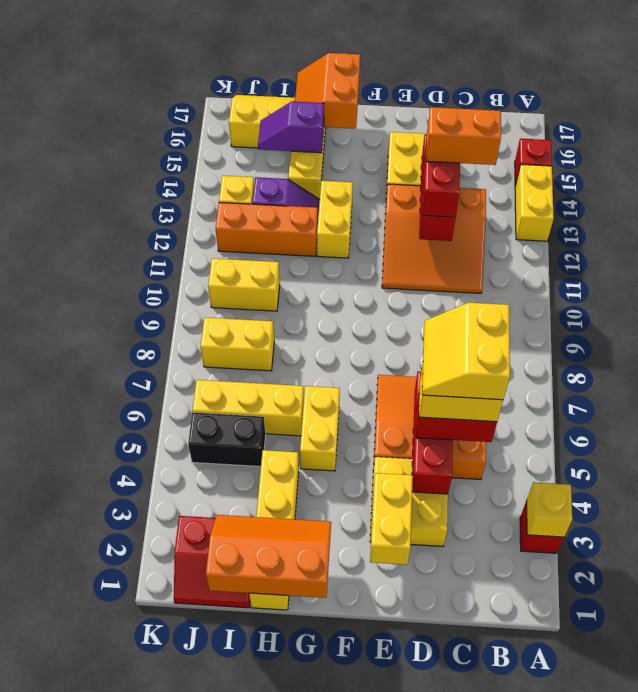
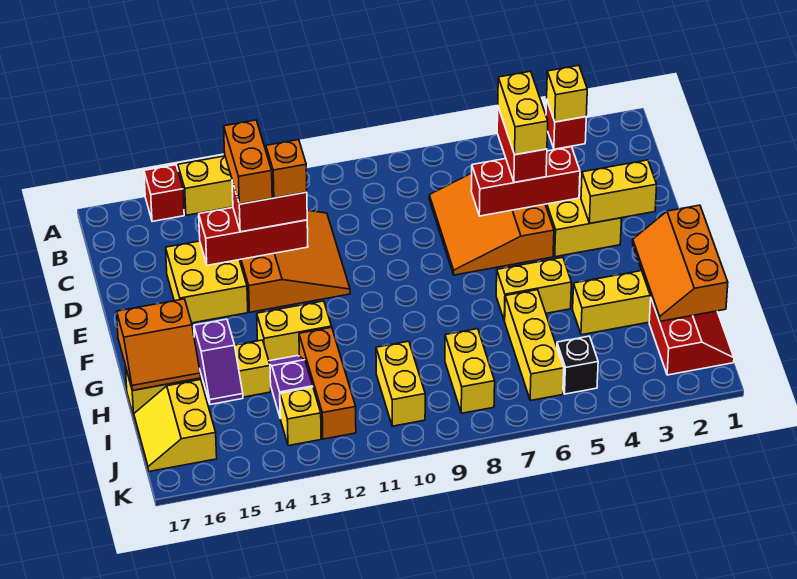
yellow slope C5:D6 level 5 top C -> none
none -> orange brick D12 level 4
black brick I5:J5 level 1 -> black brick J5 level 1

